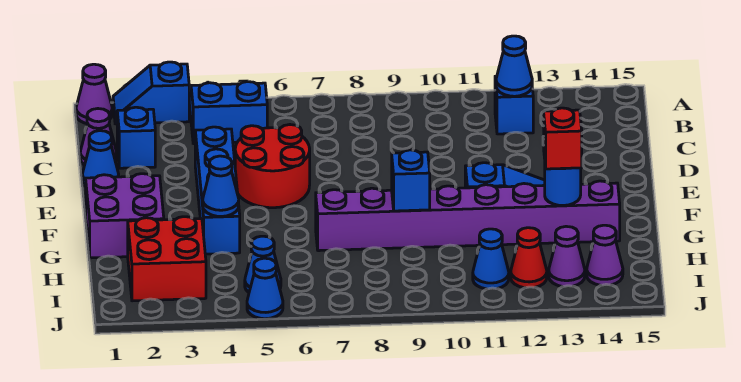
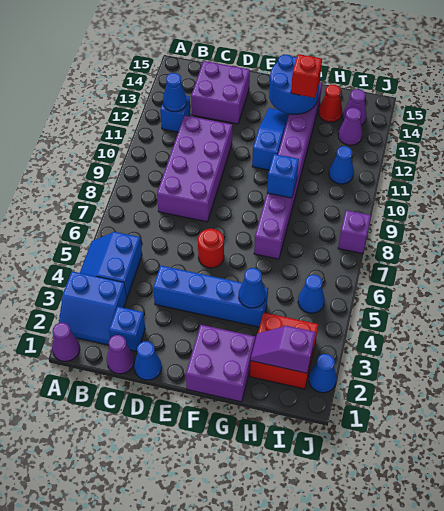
blue slope A2:A3 level 1 top 3 -> blue slope A2:B3 level 1 top 3
none -> purple brick C8:D11 level 1
none -> purple brick C13:D14 level 1
red round brick D5:E6 level 1 -> red round brick E6 level 1
blue round brick G13 level 2 -> blue round brick F13:G14 level 2
none -> purple slope H2:I2 level 2 top I
red cone I12 level 1 -> red cone H14 level 1
blue cone J5 level 1 -> blue cone J2 level 1
none -> purple brick J8 level 1

